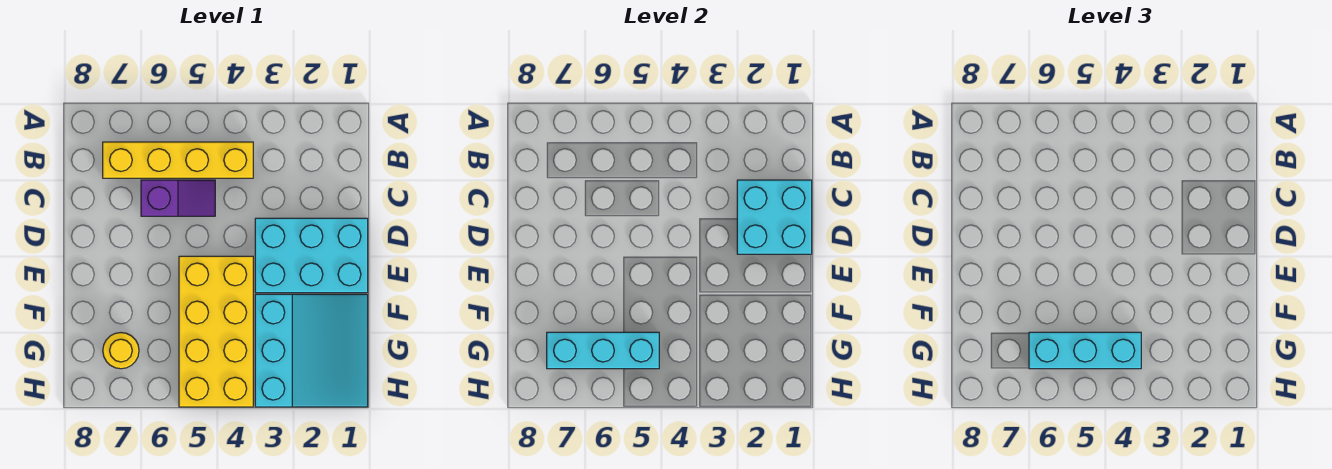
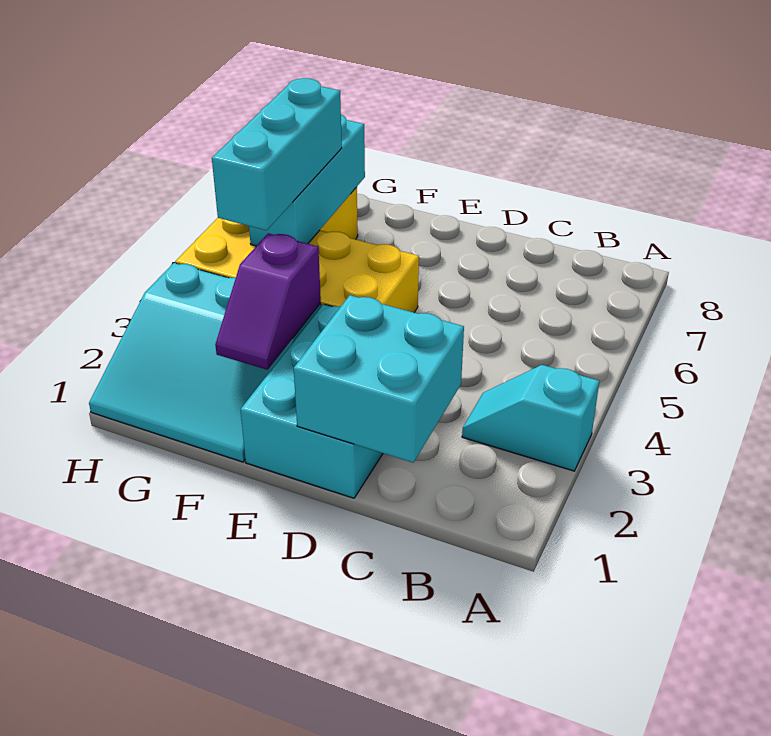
none -> cyan slope A3:B3 level 1 top A
yellow brick B4:B7 level 1 -> none
purple slope C5:C6 level 1 top 6 -> purple slope F2:F3 level 2 top 3

